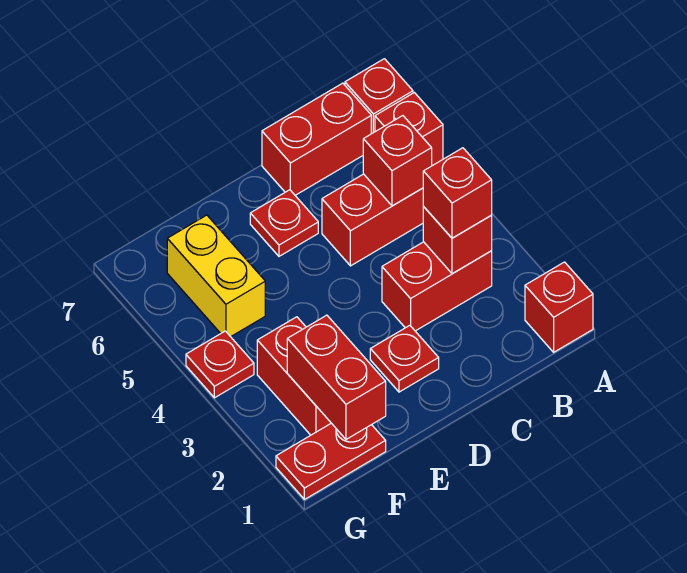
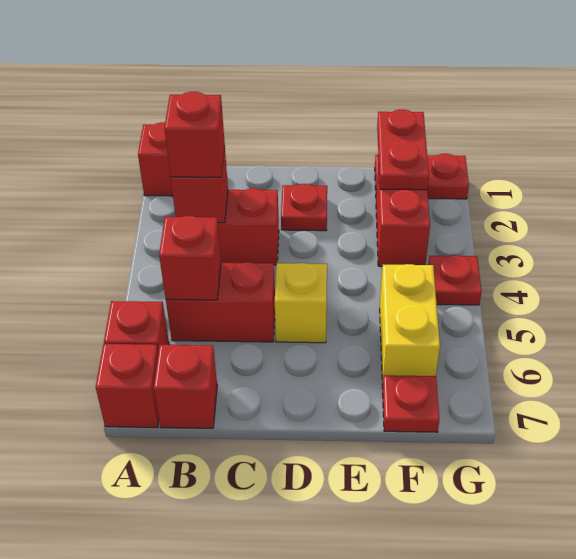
red brick B7:C7 level 1 -> red brick B7 level 1
none -> yellow brick D5 level 1
red plate D6 level 1 -> red plate F7 level 1
red brick F1:F2 level 2 -> red plate F1:F2 level 2

